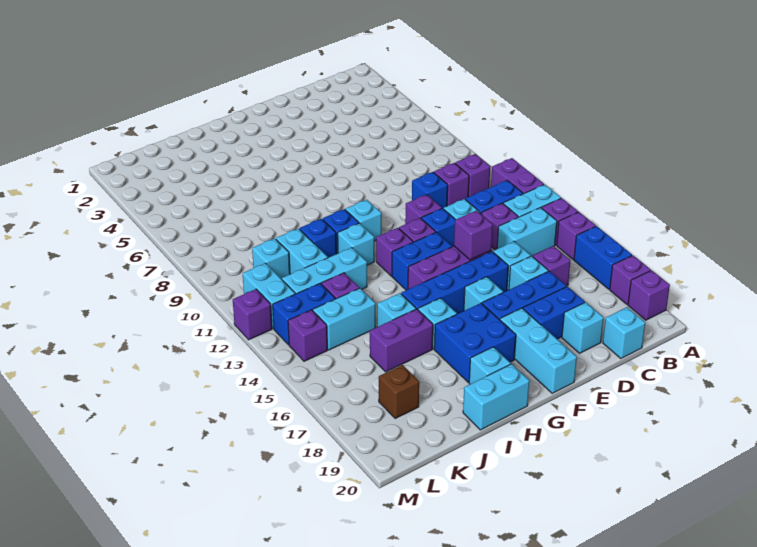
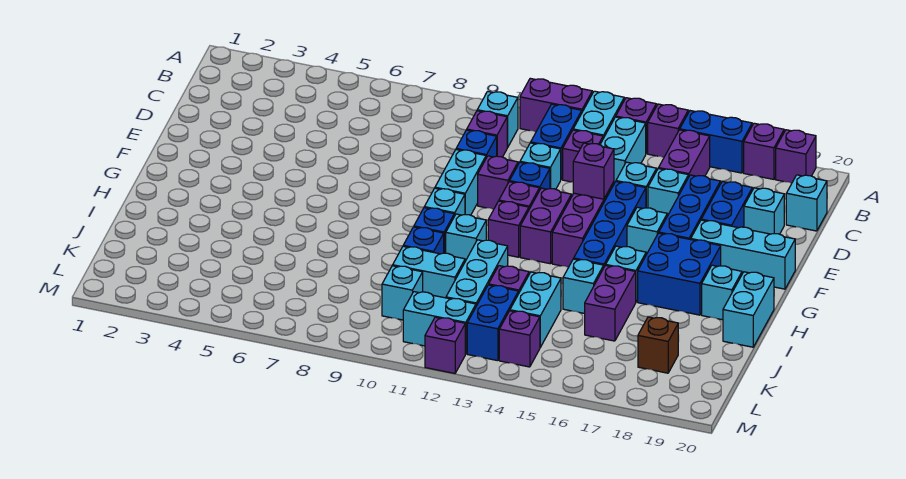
purple brick B10 level 1 -> cyan brick B10 level 1
purple brick C16 level 1 -> purple brick B16:C16 level 1
none -> cyan brick E10:F10 level 1
blue brick F13:G13 level 1 -> purple brick F13:G13 level 1

